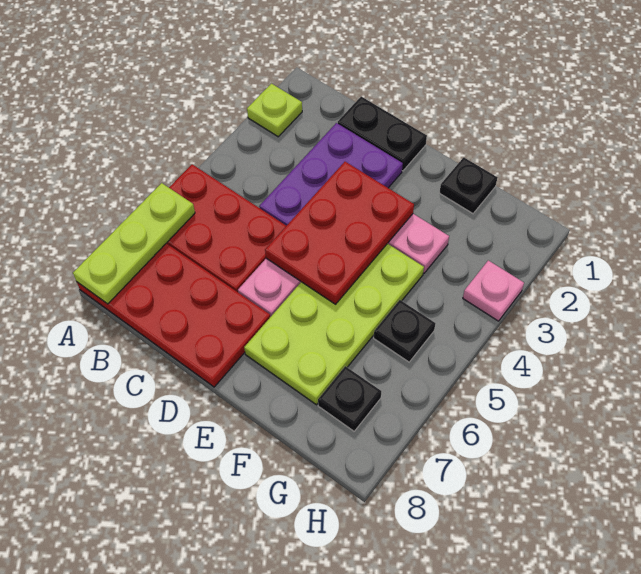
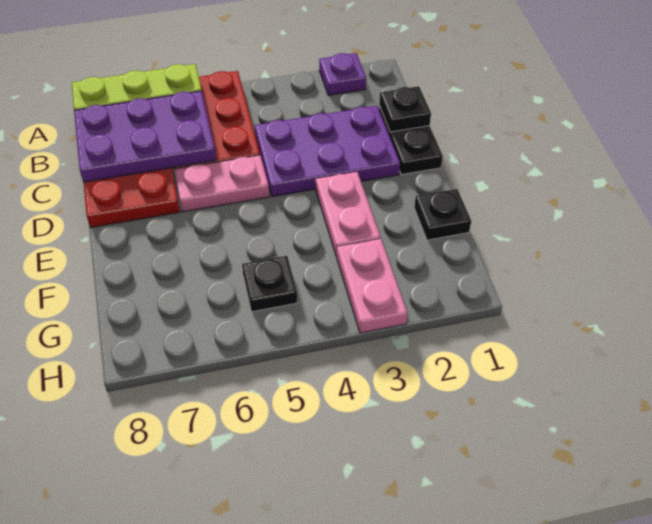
lime plate A2 level 1 -> purple plate A2 level 1
none -> purple plate B6:C8 level 2
red plate D3:E5 level 2 -> none
lime plate E4:F7 level 1 -> none
black plate G7 level 1 -> black plate C1 level 2
pink plate H3 level 1 -> pink plate G3:H3 level 1

